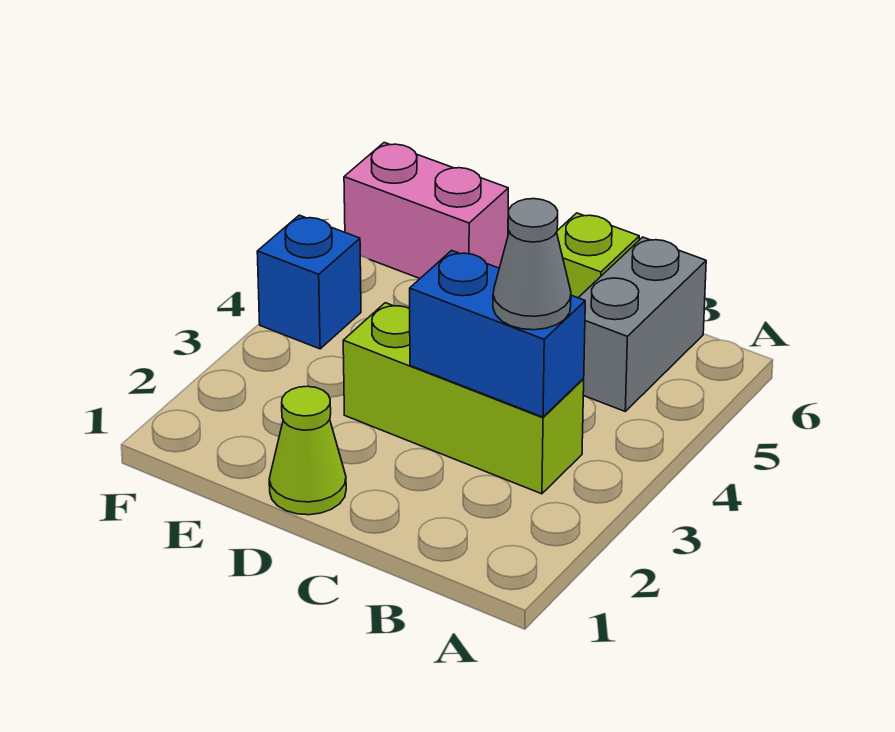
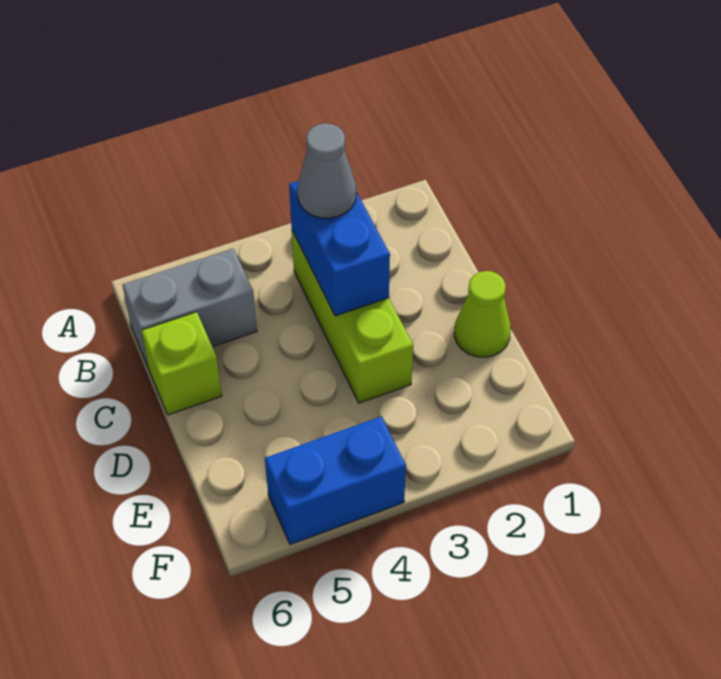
pink brick E6:F6 level 1 -> none
blue brick F4 level 1 -> blue brick F4:F5 level 1

